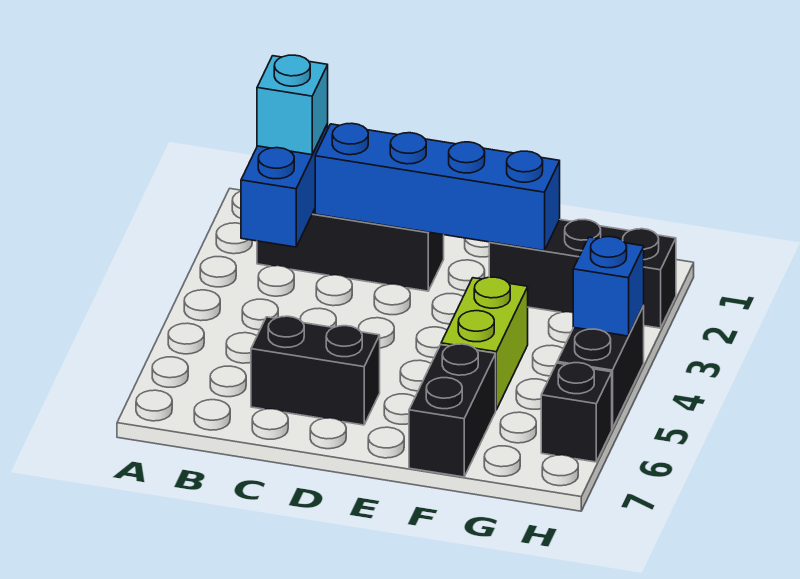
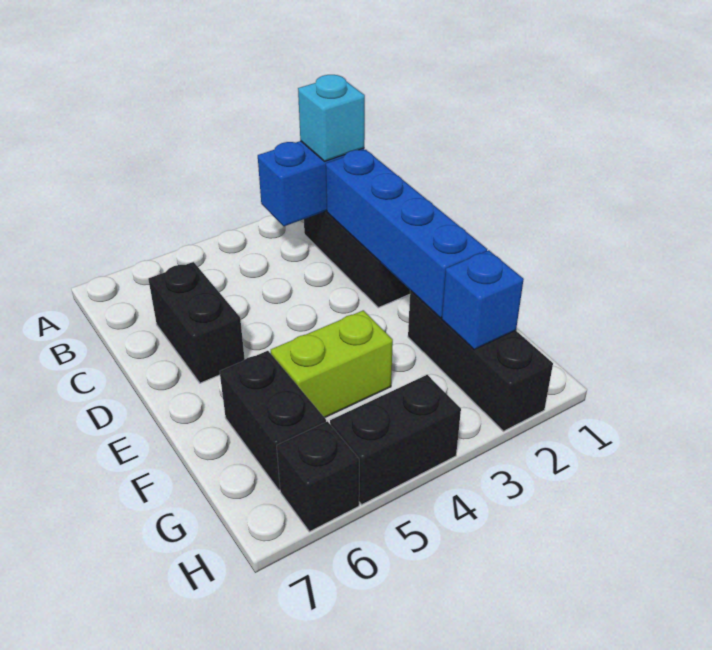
black brick F6:F7 level 1 -> black brick F6:G6 level 1
blue brick H4 level 2 -> blue brick G2 level 2

